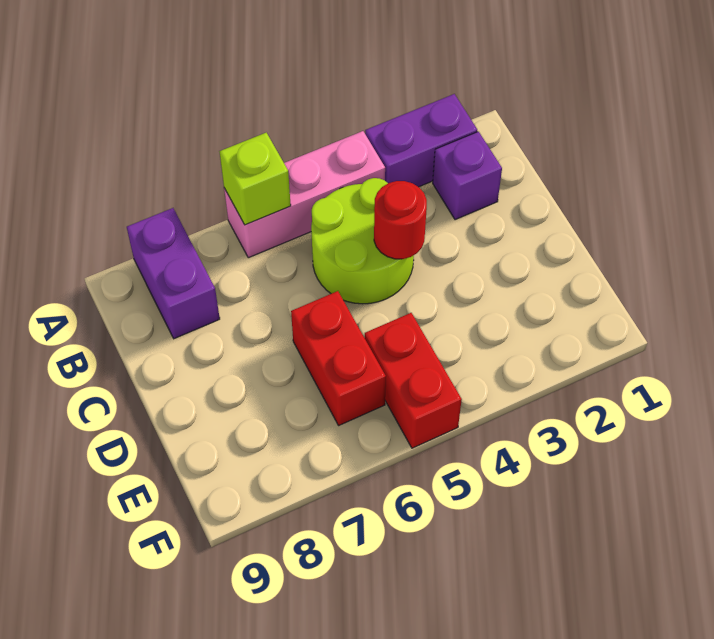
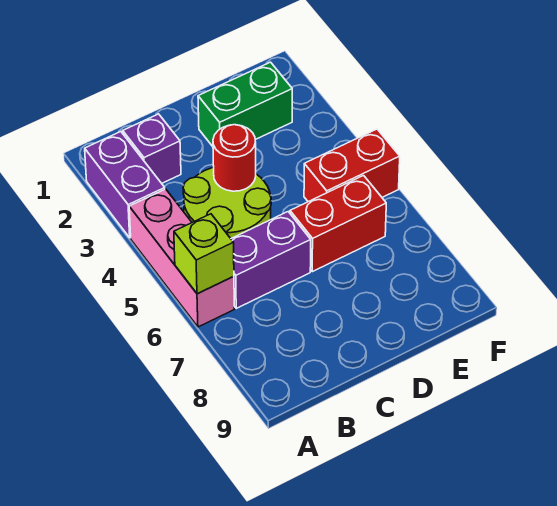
purple brick A8:B8 level 1 -> purple brick B6:C6 level 1
none -> green brick D2:E2 level 1

